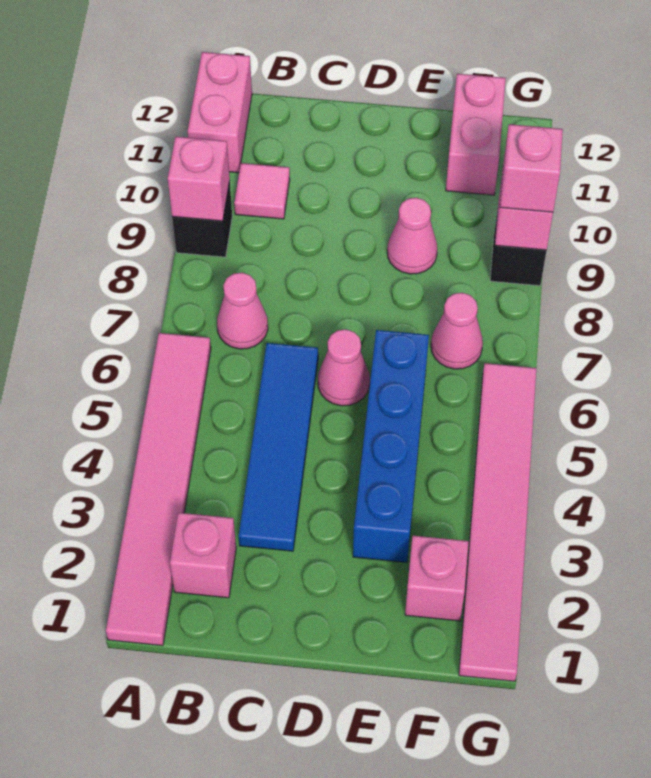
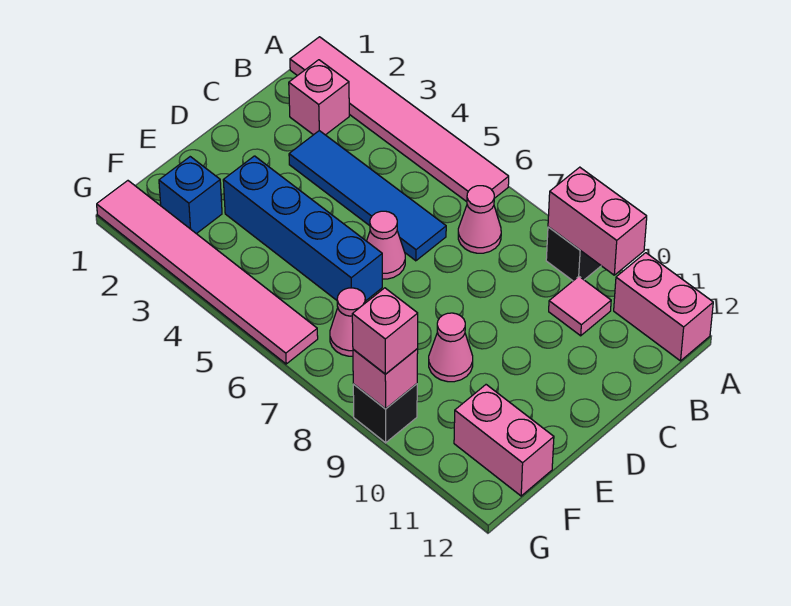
pink brick A9 level 2 -> pink brick A9:A10 level 2
pink brick F2 level 1 -> blue brick F2 level 1

